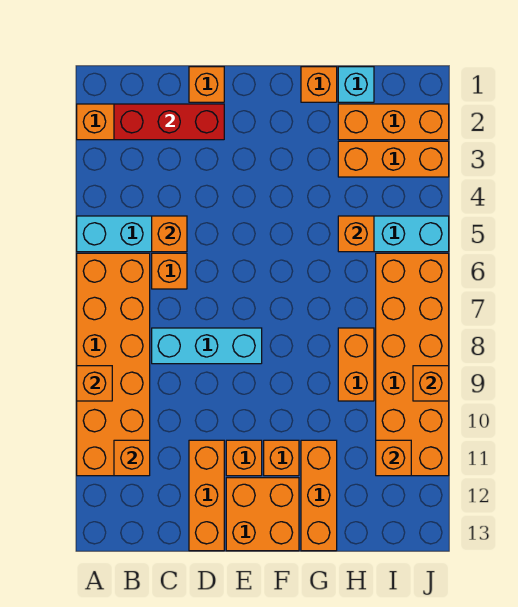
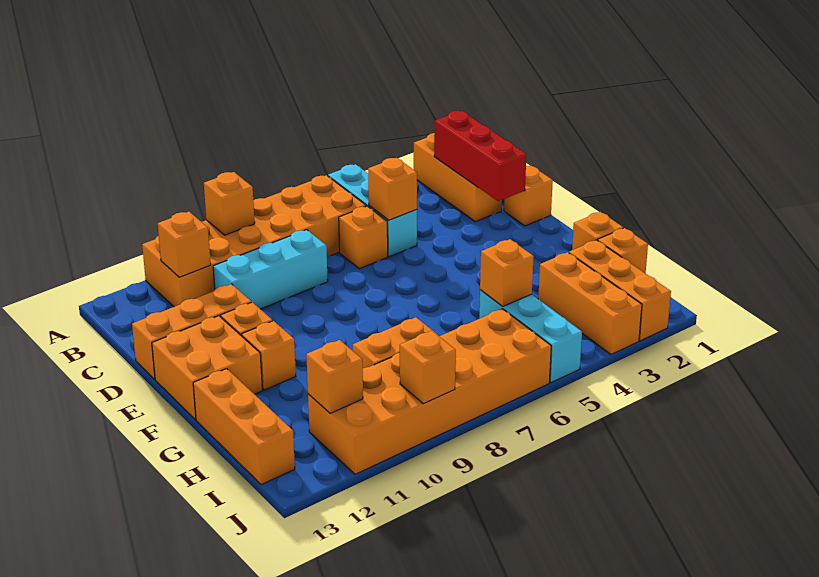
cyan brick C8:E8 level 1 -> cyan brick C8:C10 level 1
orange brick G11:G13 level 1 -> orange brick G13:I13 level 1
cyan brick H1 level 1 -> orange brick H1 level 1

